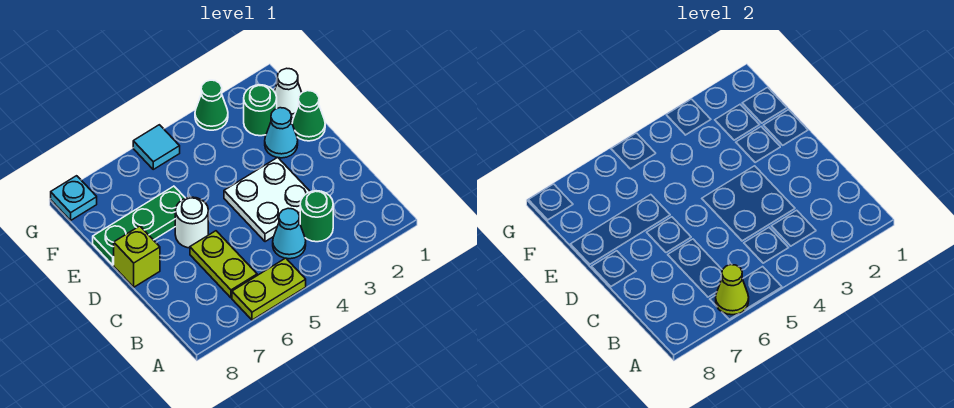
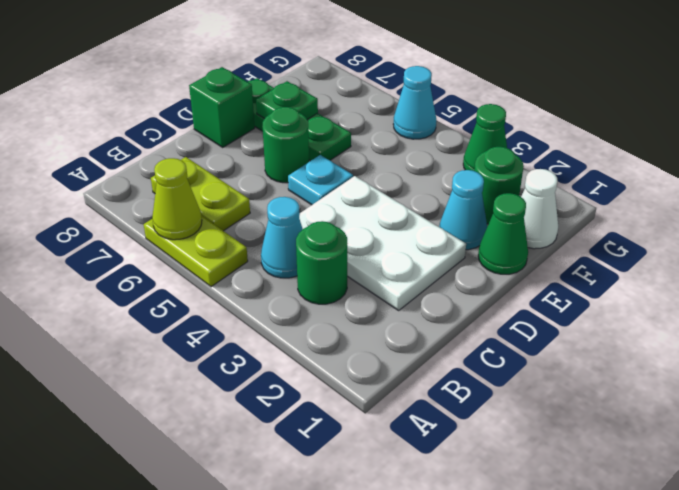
lime plate B6:C6 level 1 -> lime plate B6:B7 level 1
white plate C3:D4 level 1 -> white plate C2:D4 level 1
white round brick D6 level 1 -> green round brick D6 level 1
lime brick D8 level 1 -> green brick D8 level 1
none -> green plate E7 level 2
cyan tile G5 level 1 -> cyan cone G5 level 1
cyan plate G8 level 1 -> cyan plate D5 level 1

